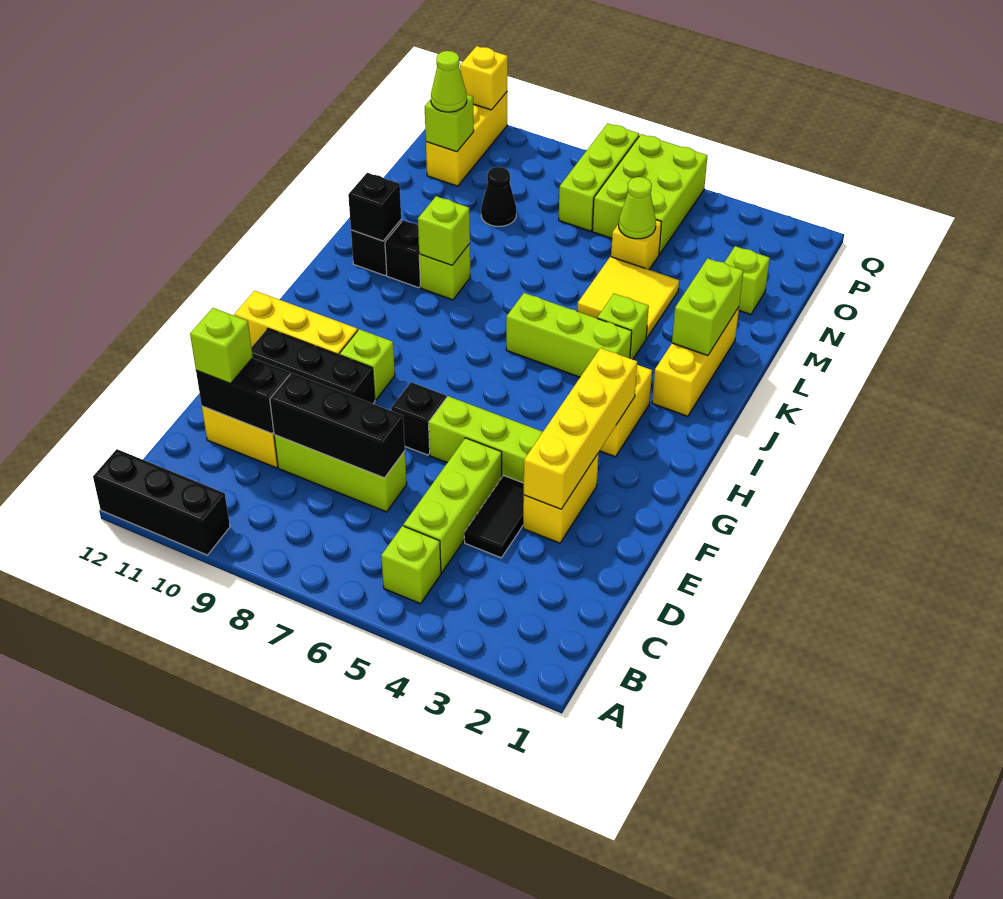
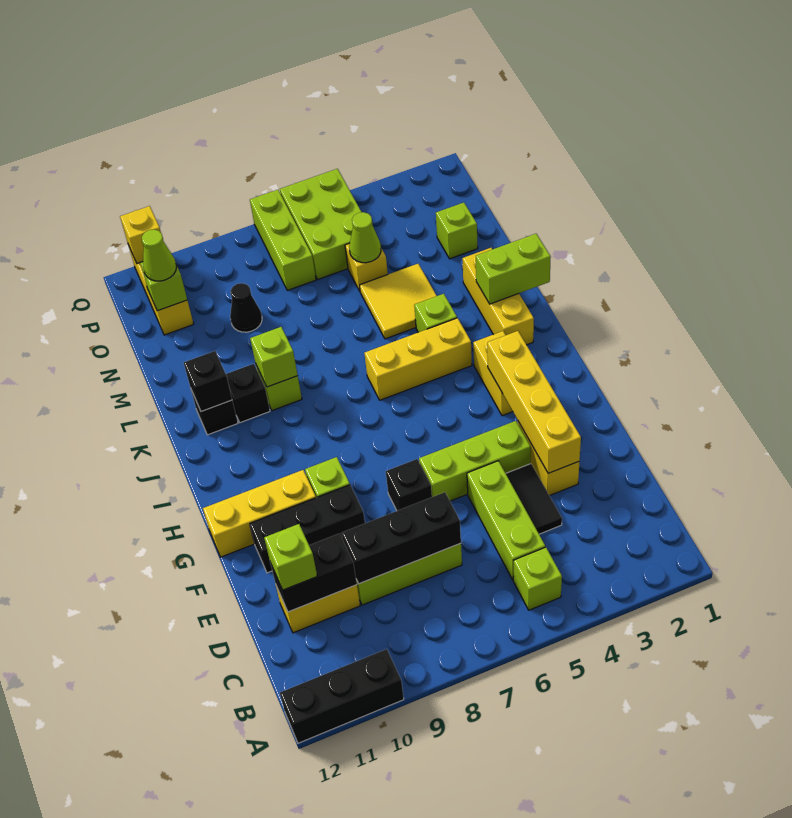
lime brick J4:J6 level 1 -> yellow brick J4:J6 level 1
lime brick K2:L2 level 2 -> lime brick K1:K2 level 2

